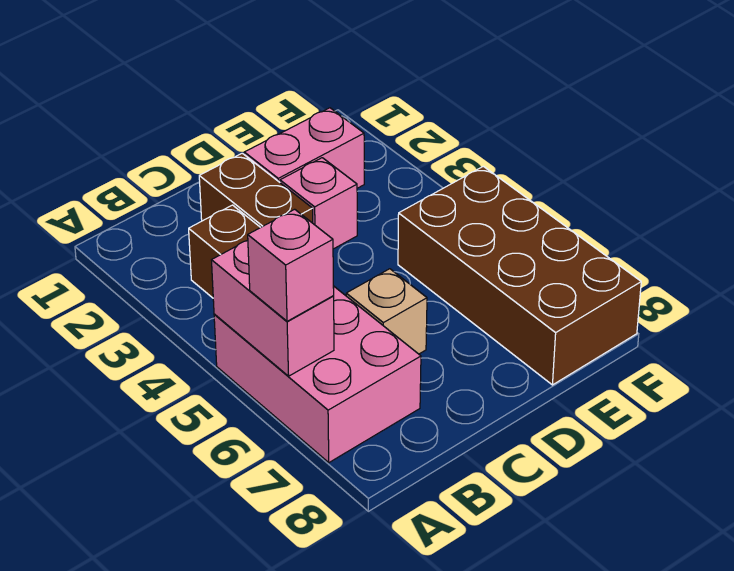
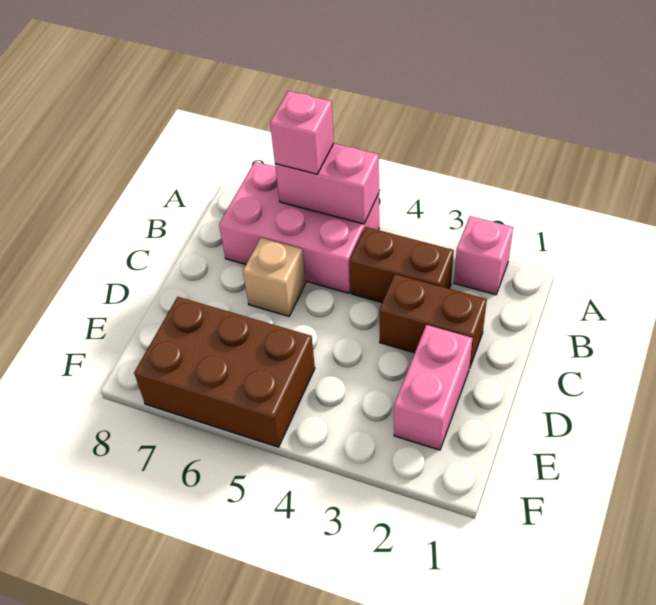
pink brick D3 level 1 -> pink brick A2 level 1
brown brick E5:F8 level 1 -> brown brick E5:F7 level 1

